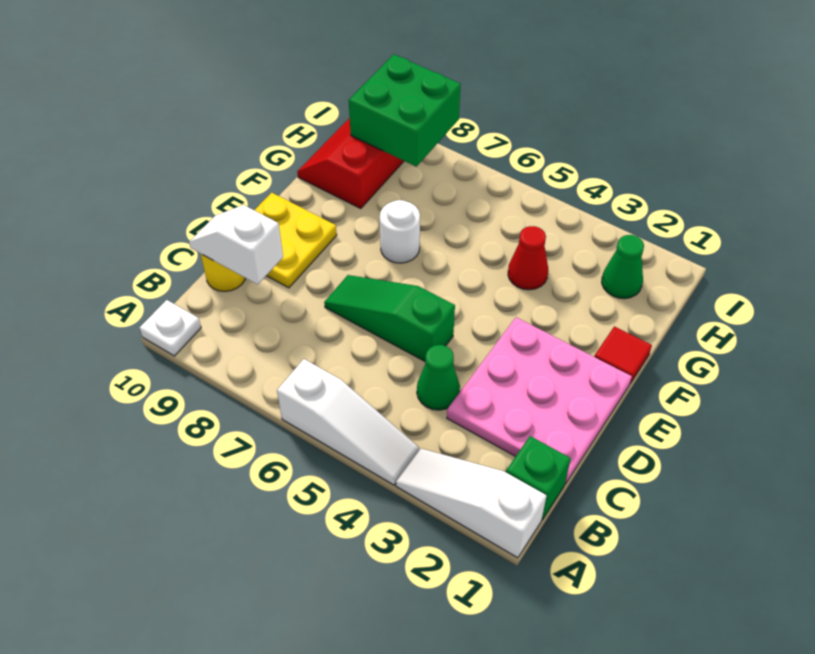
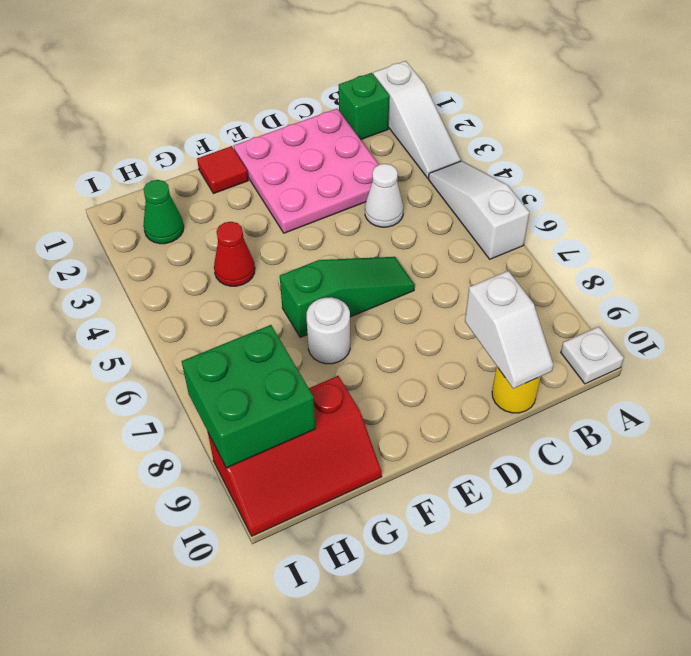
green cone C4 level 1 -> white cone C4 level 1
green slope D5:D7 level 1 top 5 -> green slope D6:F6 level 1 top F
yellow plate D9:E10 level 1 -> none

